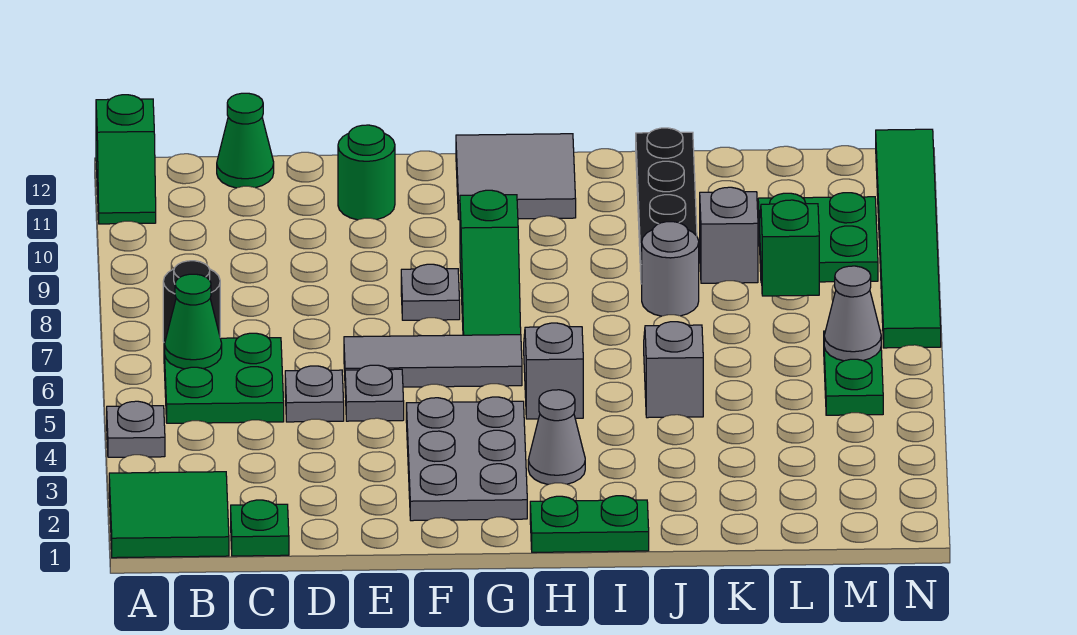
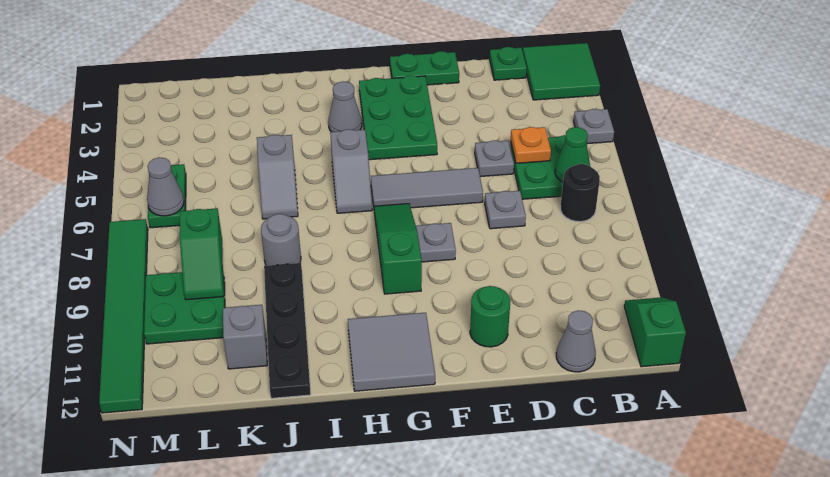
none -> orange plate C5 level 2
green cone C12 level 1 -> grey cone C12 level 1
grey plate E5 level 1 -> grey plate D7 level 1
grey plate F2:G4 level 1 -> green plate F2:G4 level 1
green plate H1:I1 level 1 -> green plate E1:F1 level 1
grey brick K9 level 1 -> grey brick K11 level 1

